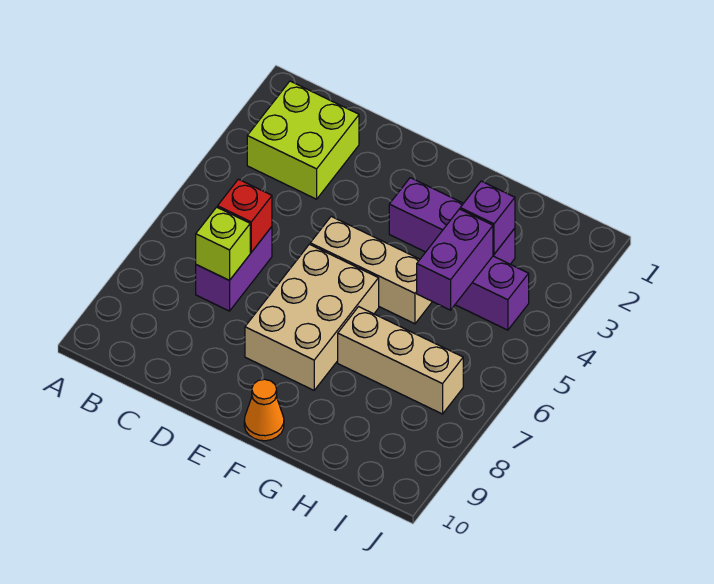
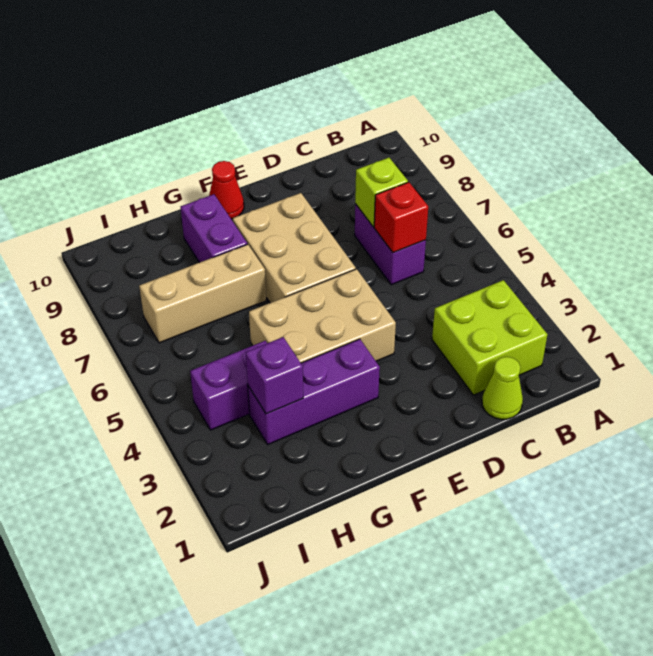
none -> lime cone C1 level 1
tan brick E5:G5 level 1 -> tan brick E4:G5 level 1
orange cone F10 level 1 -> red cone F10 level 1
purple brick H4:H5 level 2 -> purple brick G8:G9 level 1

